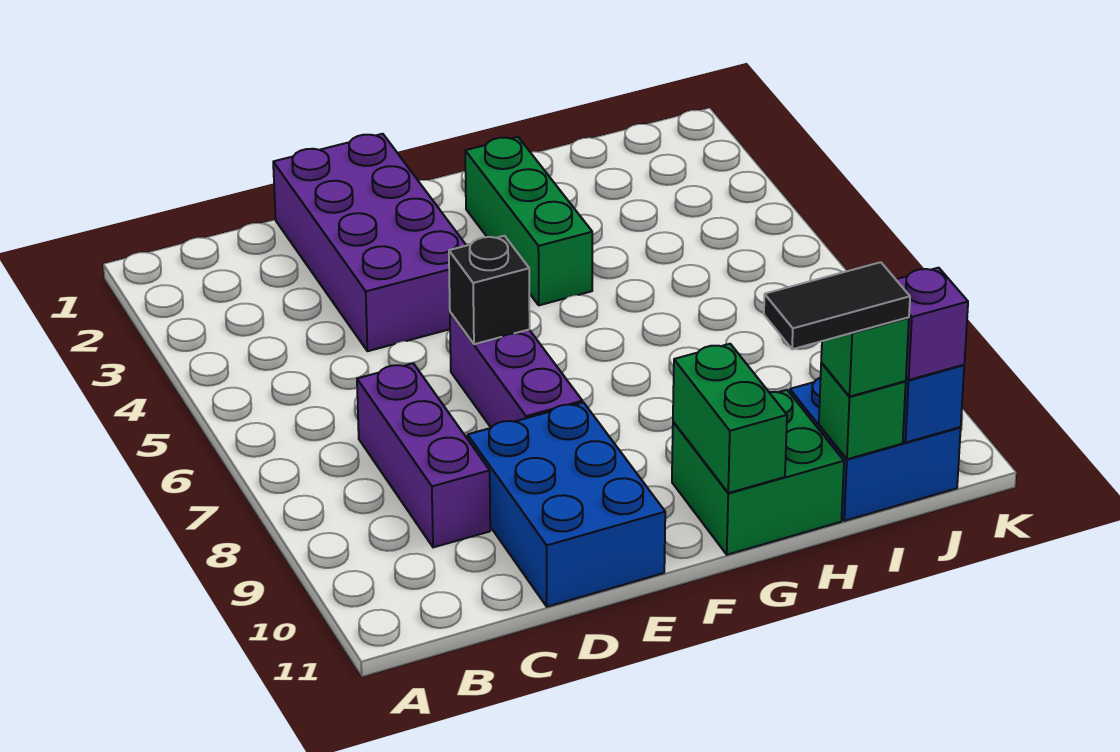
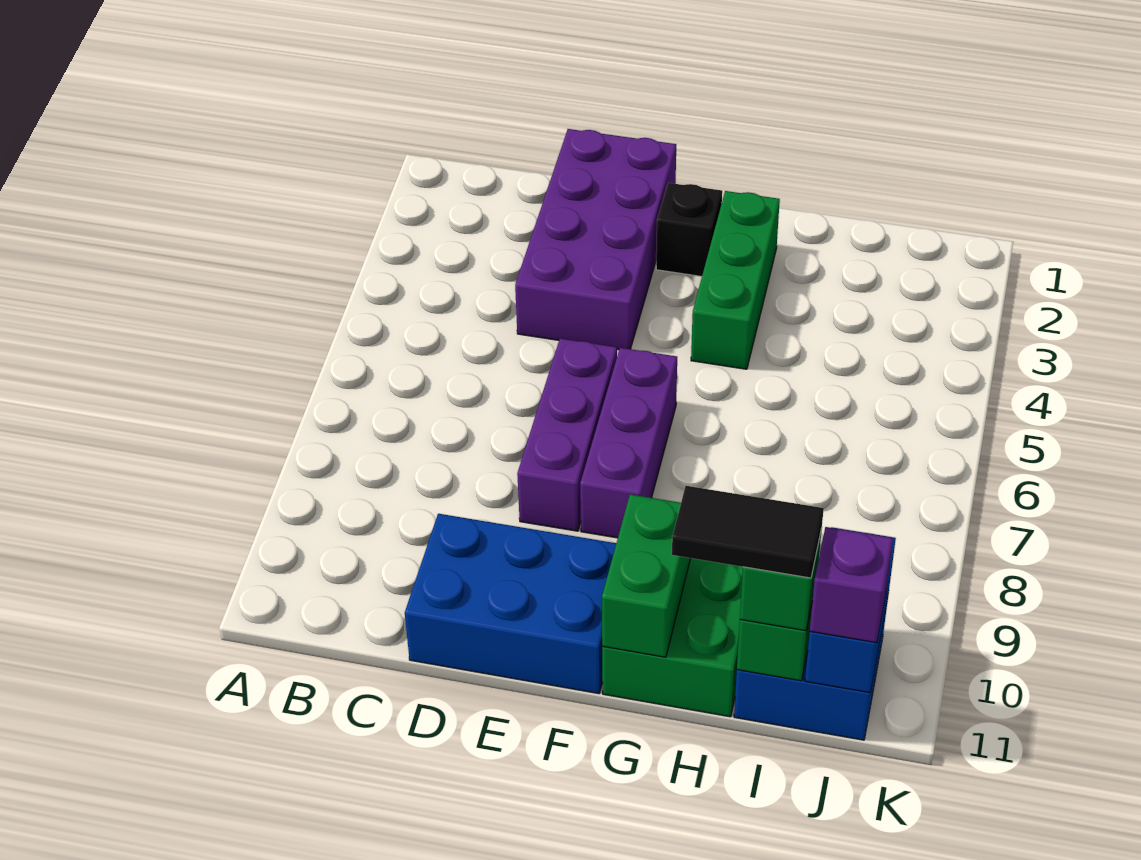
purple brick C7:C9 level 1 -> purple brick F6:F8 level 1
blue brick D9:E11 level 1 -> blue brick D10:F11 level 1
black brick E6 level 2 -> black brick F2 level 1

